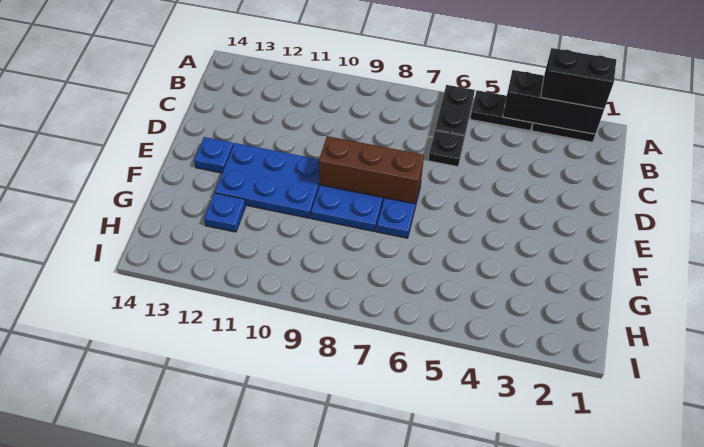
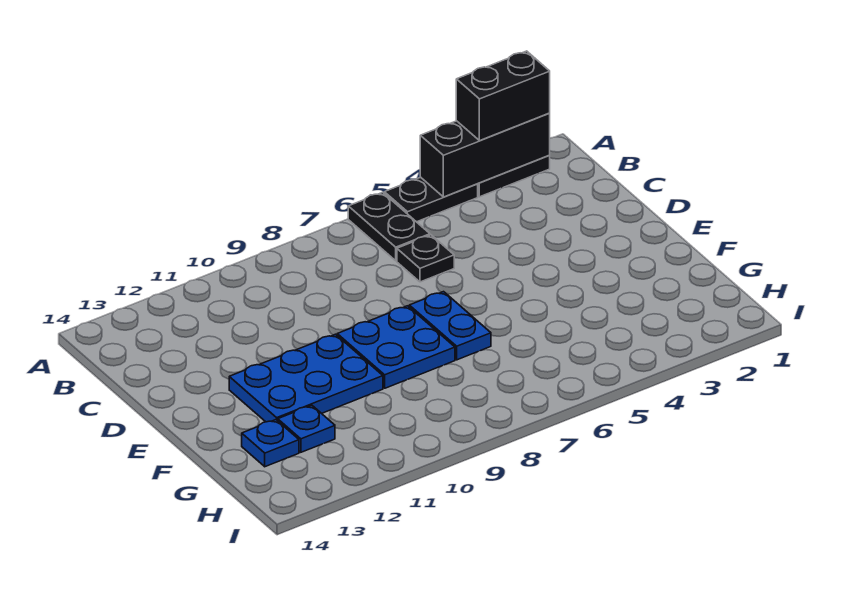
brown brick E7:E9 level 2 -> none
blue plate E13 level 1 -> blue plate G13 level 1

